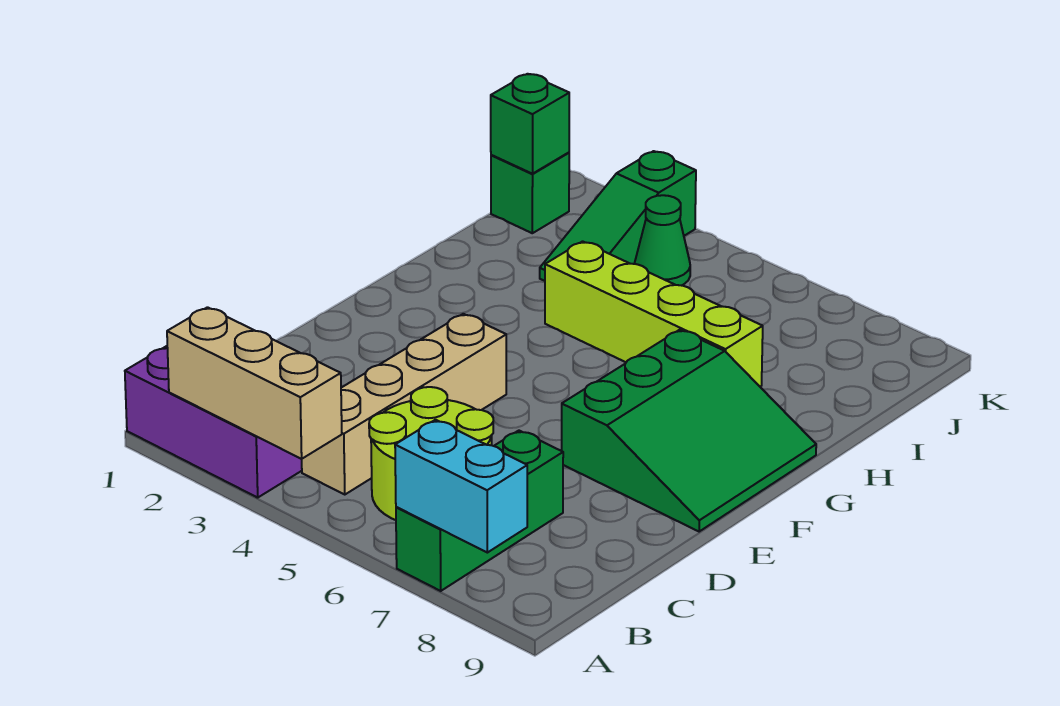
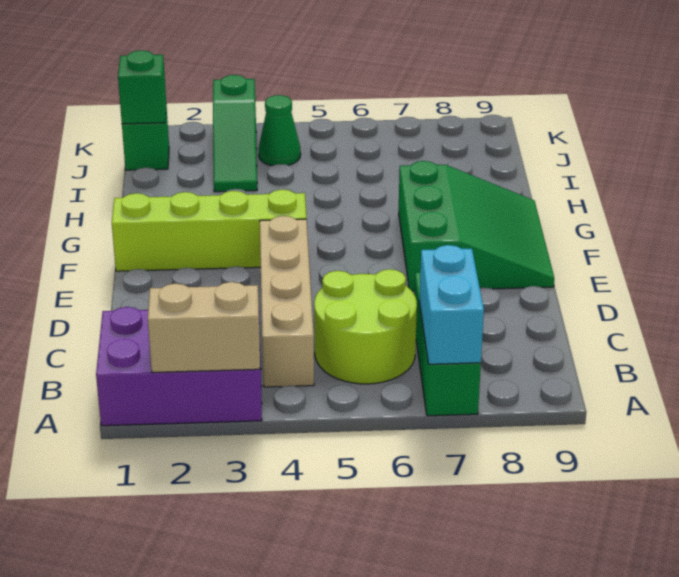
tan brick A2:A4 level 2 -> tan brick A2:A3 level 2
cyan brick A7:A8 level 2 -> cyan brick A7:B7 level 2
lime brick H4:H7 level 1 -> lime brick F1:F4 level 1

